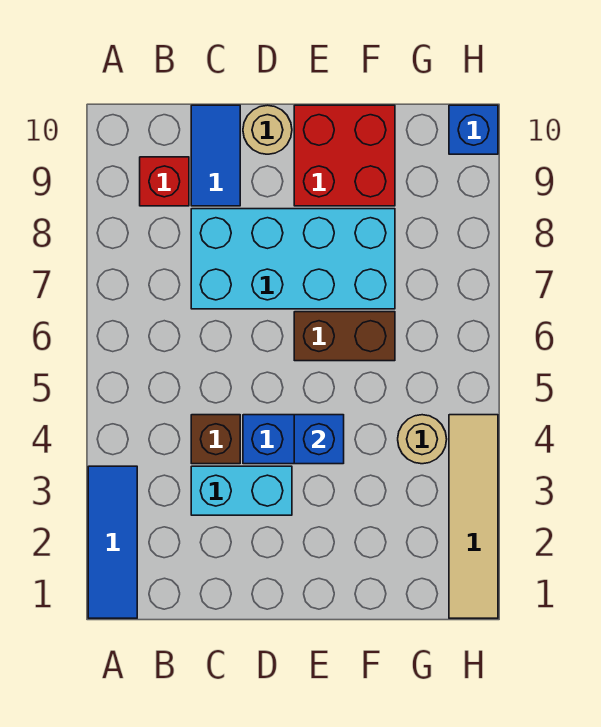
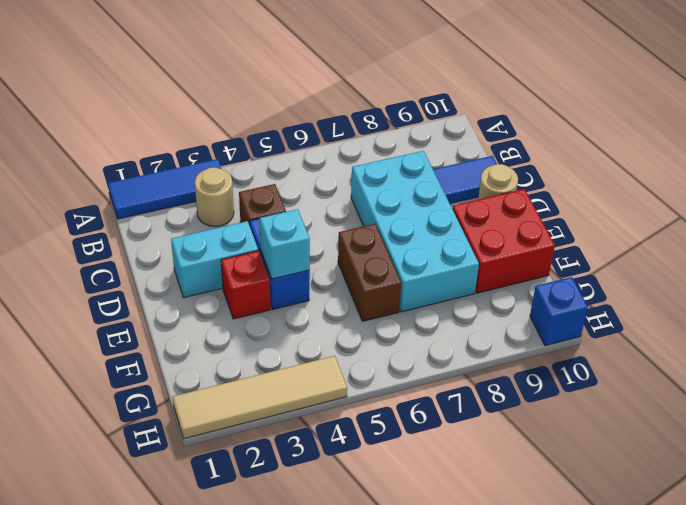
red brick B9 level 1 -> red brick E3 level 1
cyan brick C3:D3 level 1 -> cyan brick D2:D3 level 1
blue brick E4 level 2 -> cyan brick E4 level 2
tan round brick G4 level 1 -> tan round brick B3 level 1

